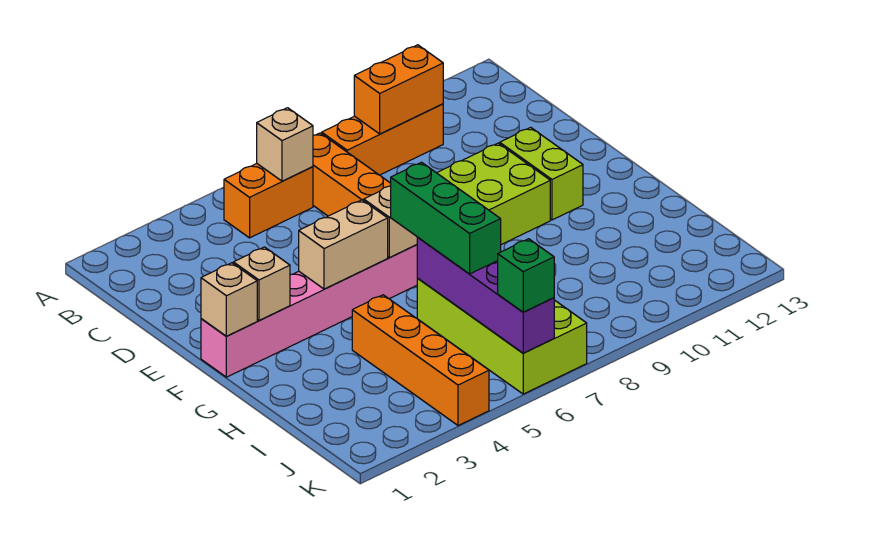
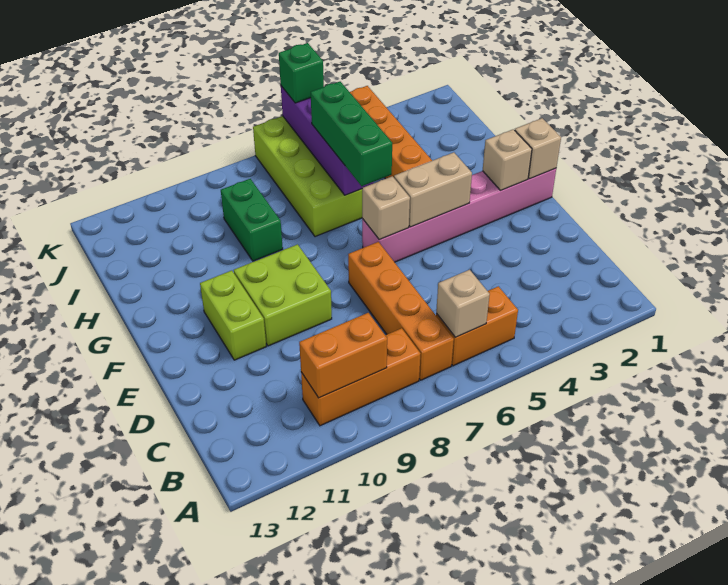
none -> green brick H9:I9 level 1

